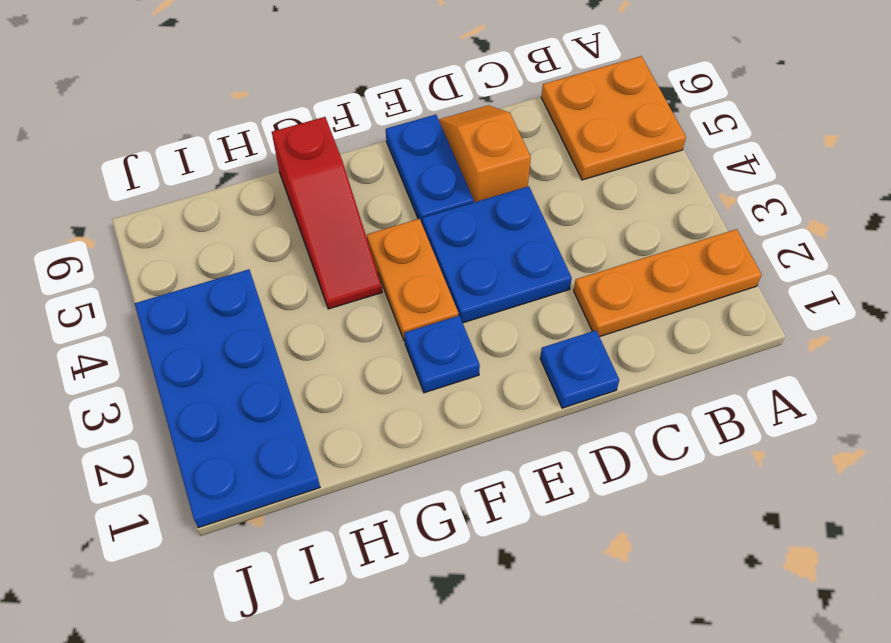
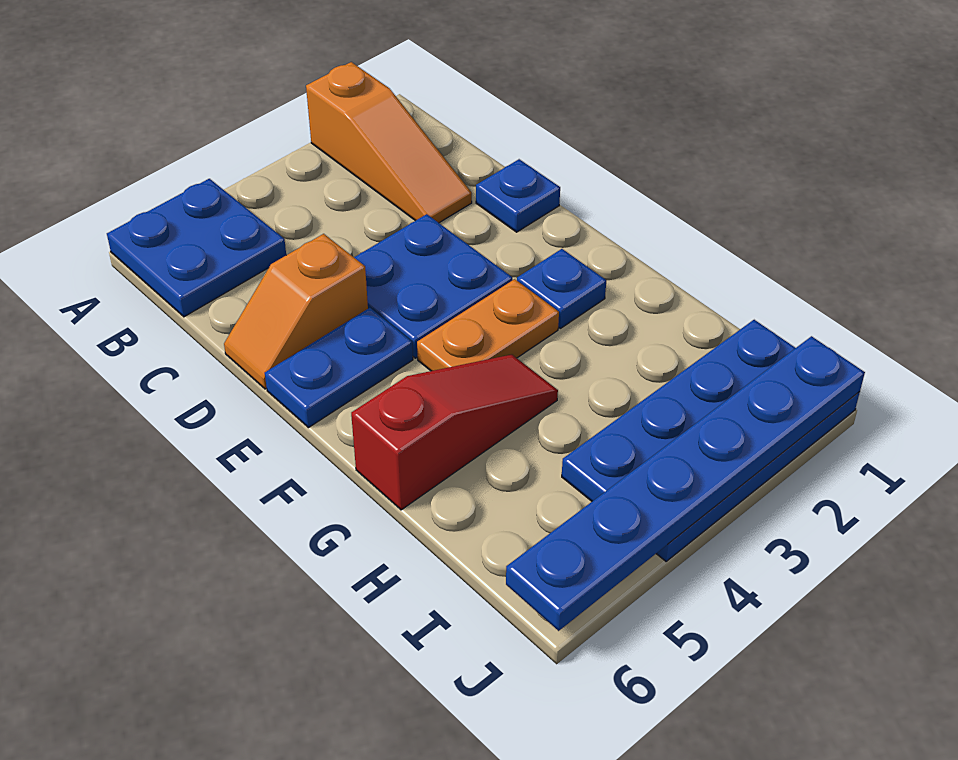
orange plate A2:C2 level 1 -> orange slope A2:C2 level 1 top A
orange plate A5:B6 level 1 -> blue plate A5:B6 level 1
none -> blue plate J1:J6 level 2

